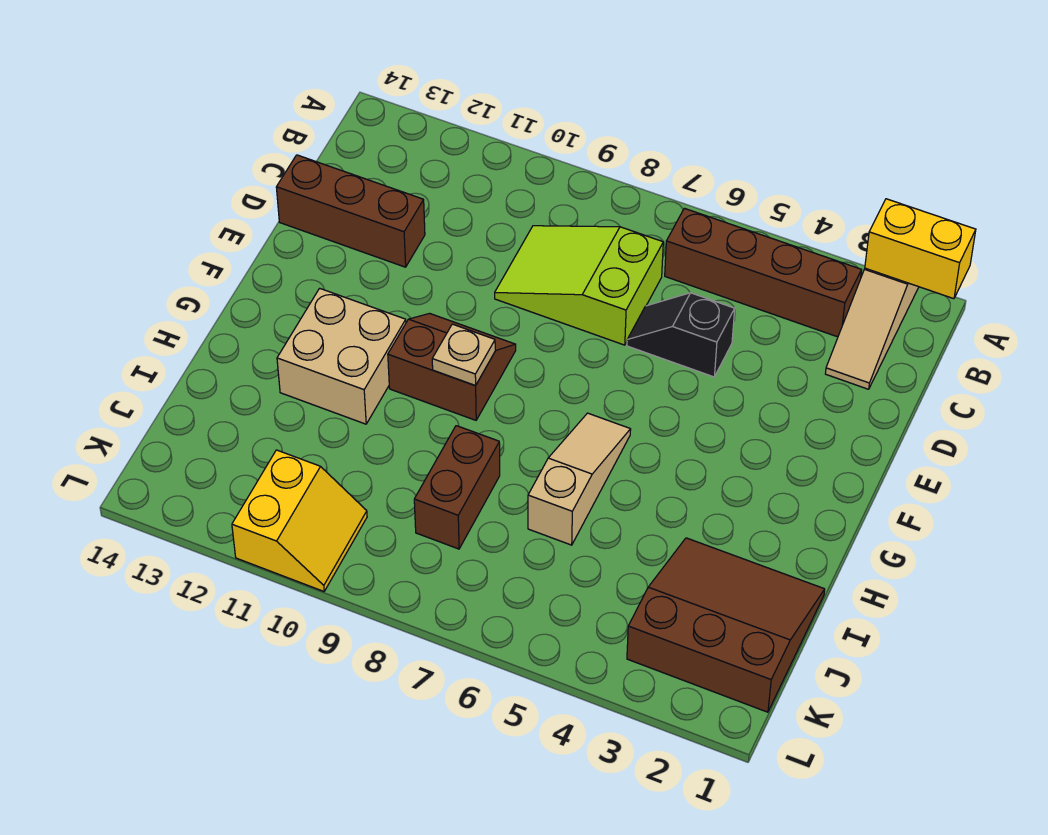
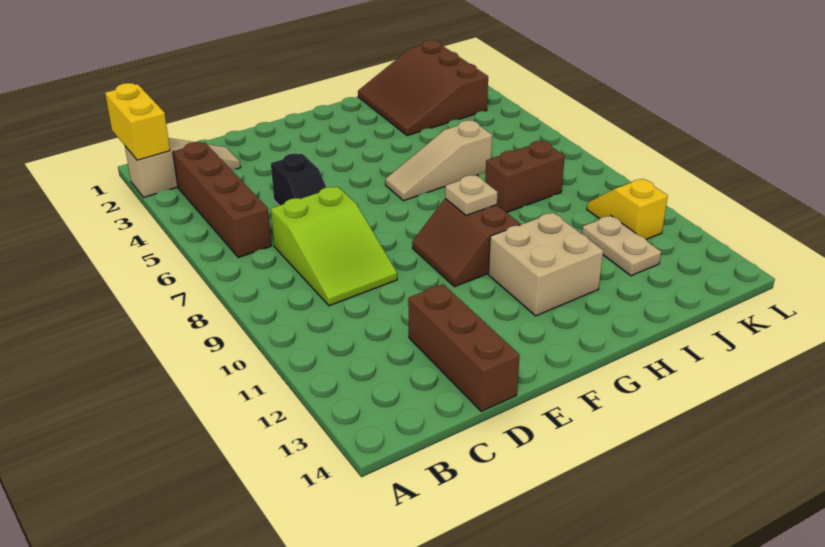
none -> tan plate J11:J12 level 1
yellow slope K10:L11 level 1 top 11 -> yellow slope K10:K11 level 1 top 11

